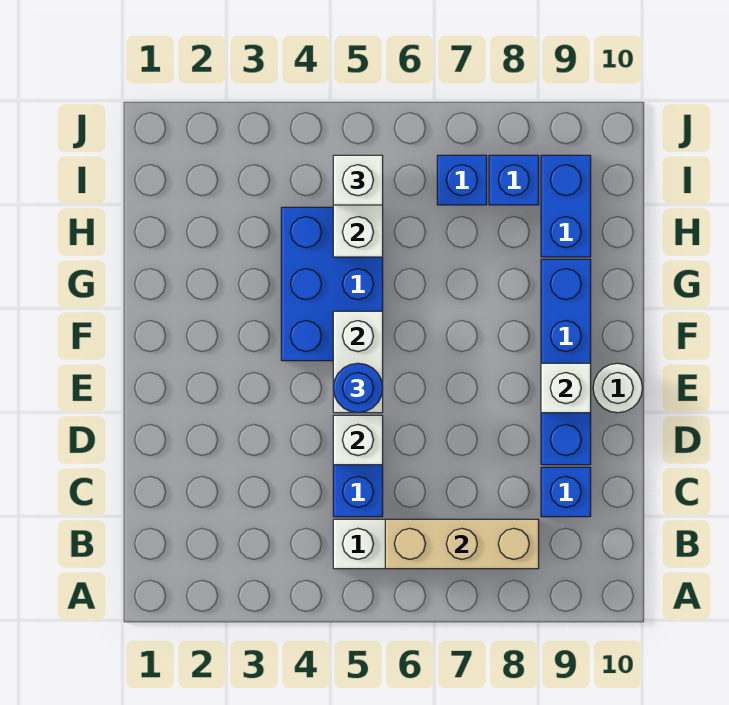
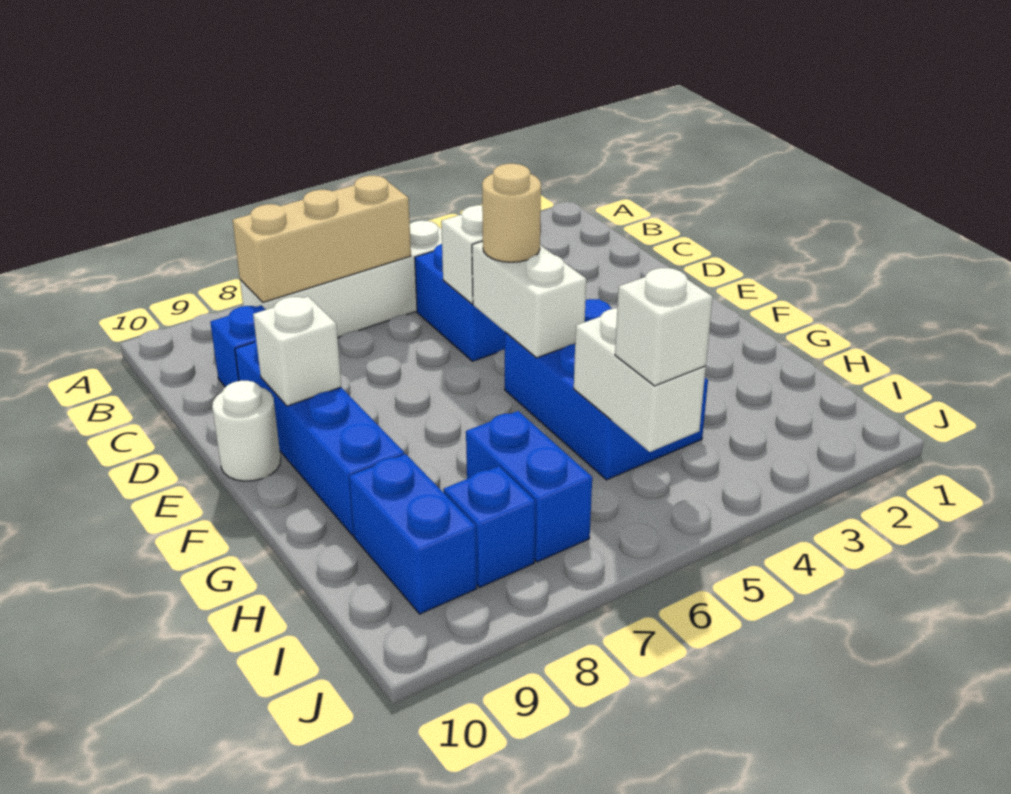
blue round brick E5 level 3 -> tan round brick E5 level 3
blue brick I7 level 1 -> blue brick H7:I7 level 1

